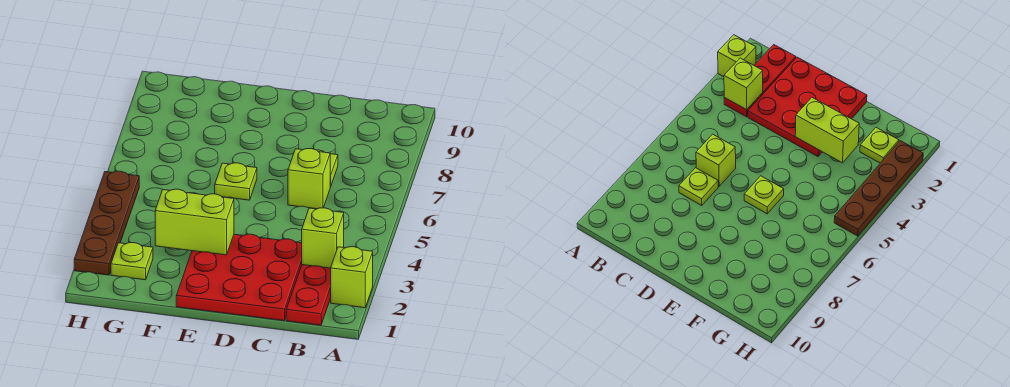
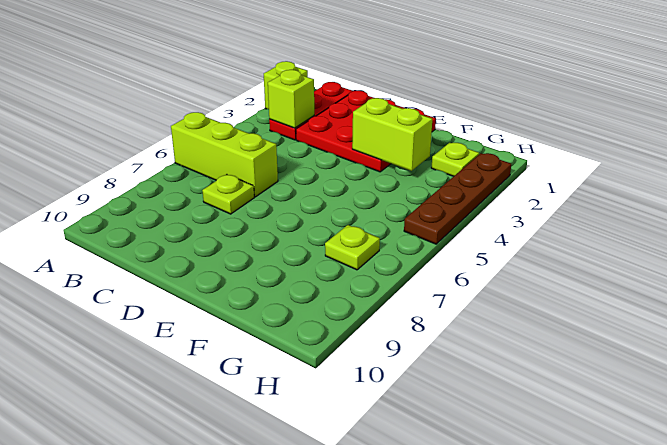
lime brick C6 level 1 -> lime brick A6:C6 level 1
lime plate E6 level 1 -> lime plate G7 level 1

